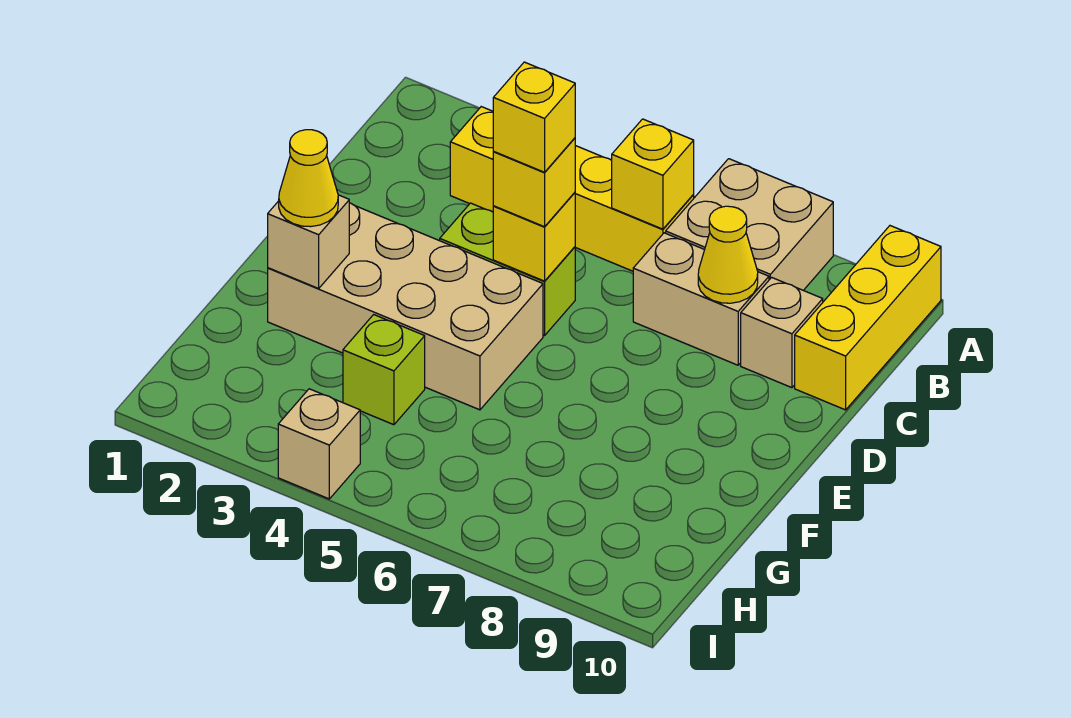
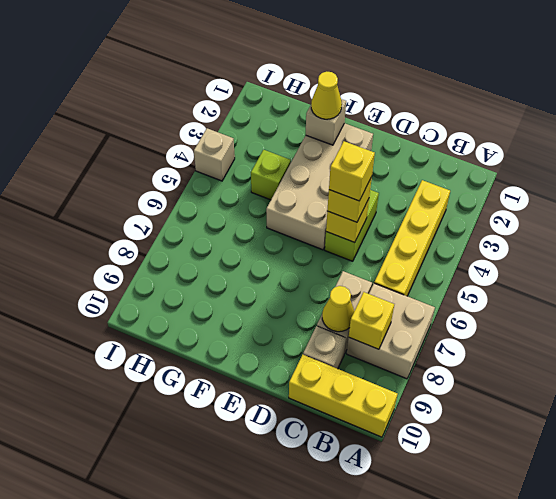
yellow brick B6 level 2 -> yellow brick B8 level 2

